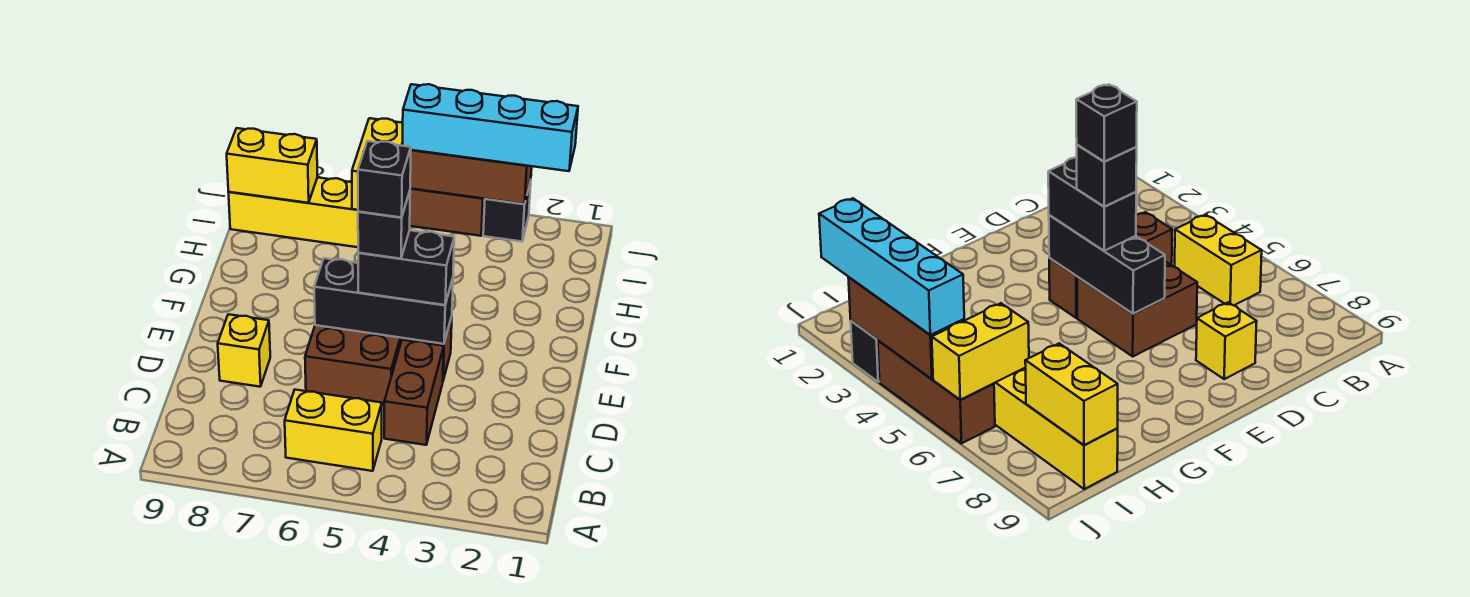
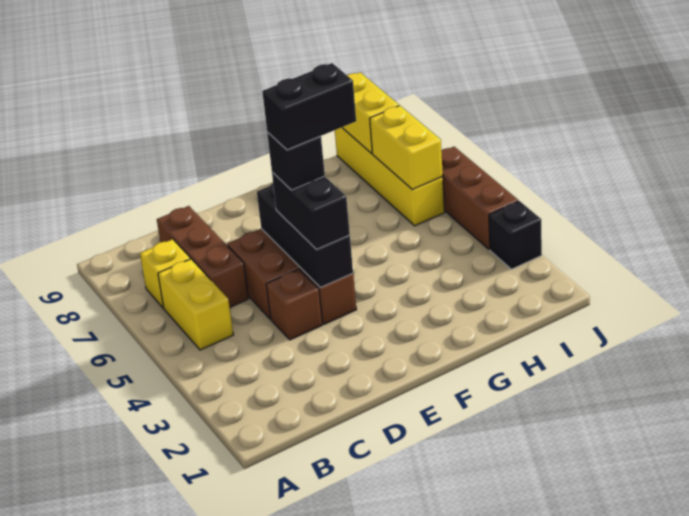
brown brick C4:D4 level 1 -> brown brick D4 level 1
yellow brick D8 level 1 -> yellow brick B7 level 1
black brick E5 level 5 -> black brick E5:F5 level 5
yellow brick I6:J6 level 2 -> yellow brick I6:I7 level 2
cyan brick J2:J5 level 3 -> none
brown brick J3:J5 level 2 -> brown brick C6:C8 level 1

